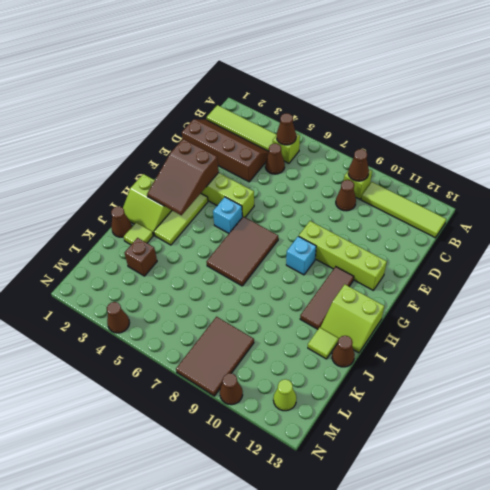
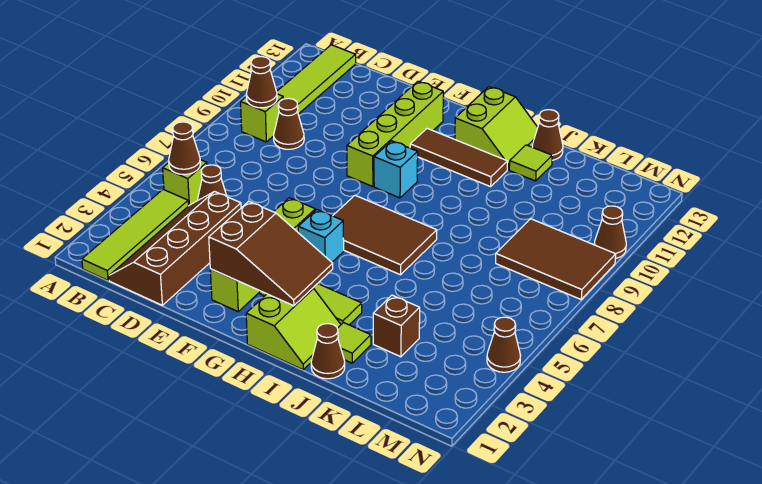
lime cone M12 level 1 -> none

